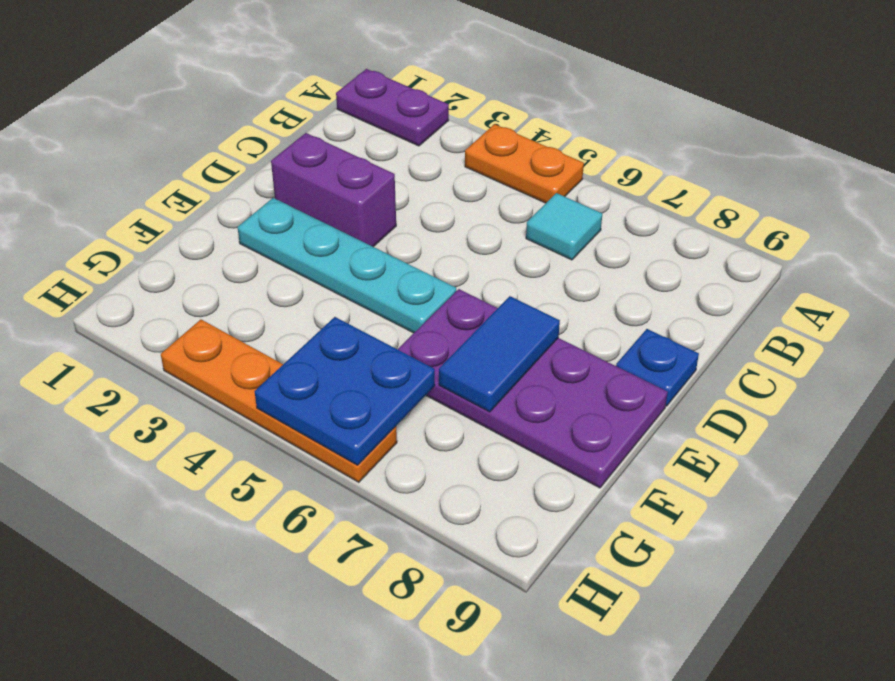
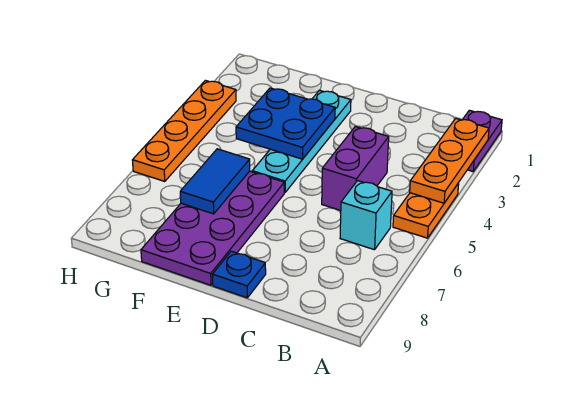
none -> orange plate A2:A4 level 2
cyan tile B6 level 1 -> cyan brick B6 level 1
purple brick D2:D3 level 1 -> purple brick C4:C5 level 1
blue tile E7:F7 level 2 -> blue tile F6:F7 level 2
blue plate G5:H6 level 2 -> blue plate E3:F4 level 2

